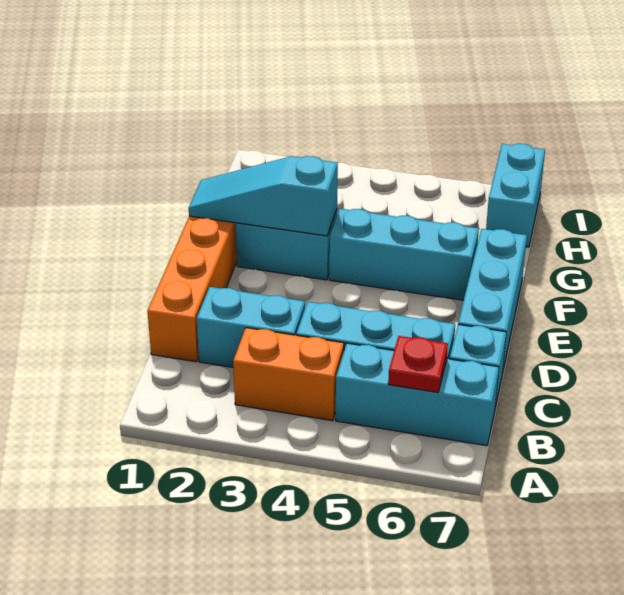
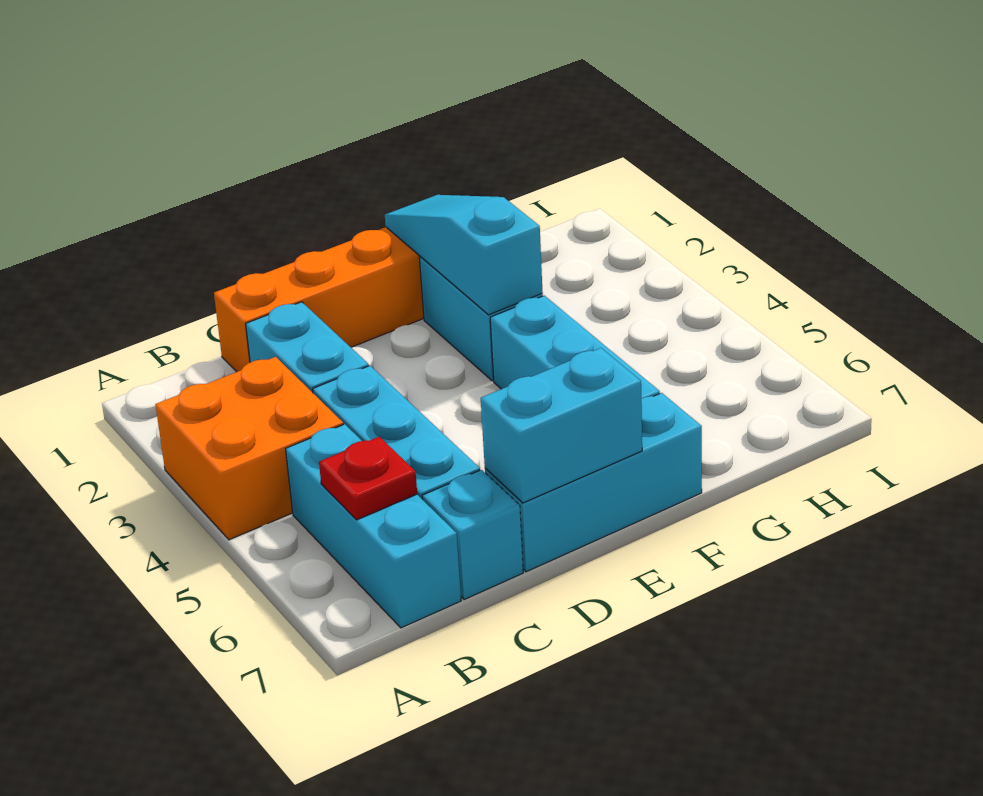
orange brick B3:B4 level 1 -> orange brick A3:B4 level 1
cyan brick H7:I7 level 1 -> cyan brick D7:E7 level 2

